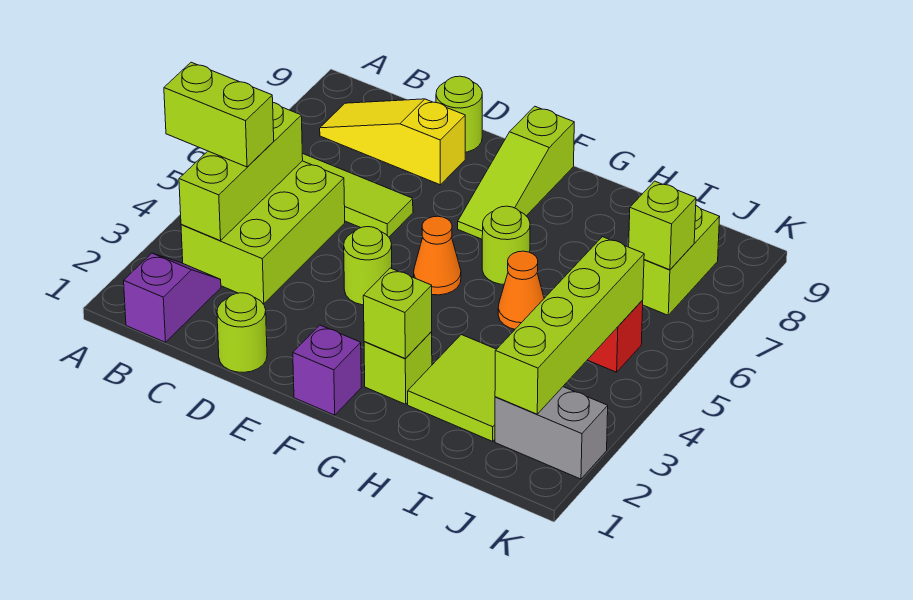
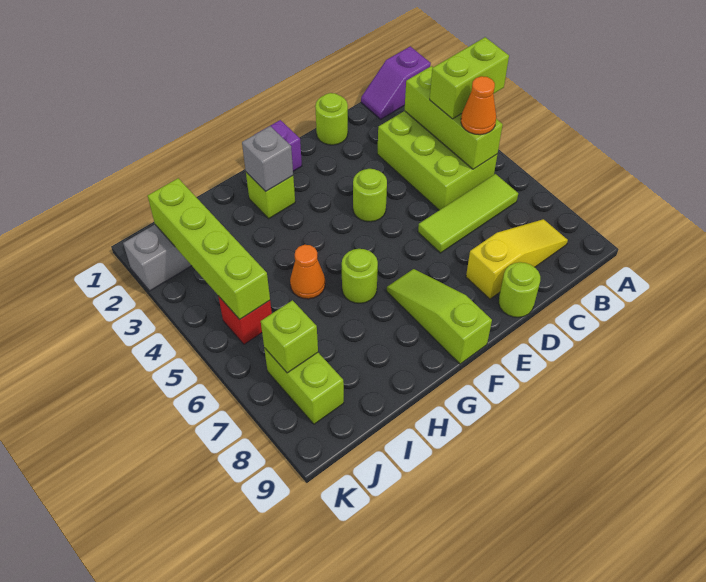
purple slope B1:B2 level 1 top 1 -> purple slope A1:B1 level 1 top A
orange cone F5 level 1 -> orange cone B5 level 3
lime brick G2 level 2 -> grey brick G2 level 2
lime tile H2:I3 level 1 -> none

